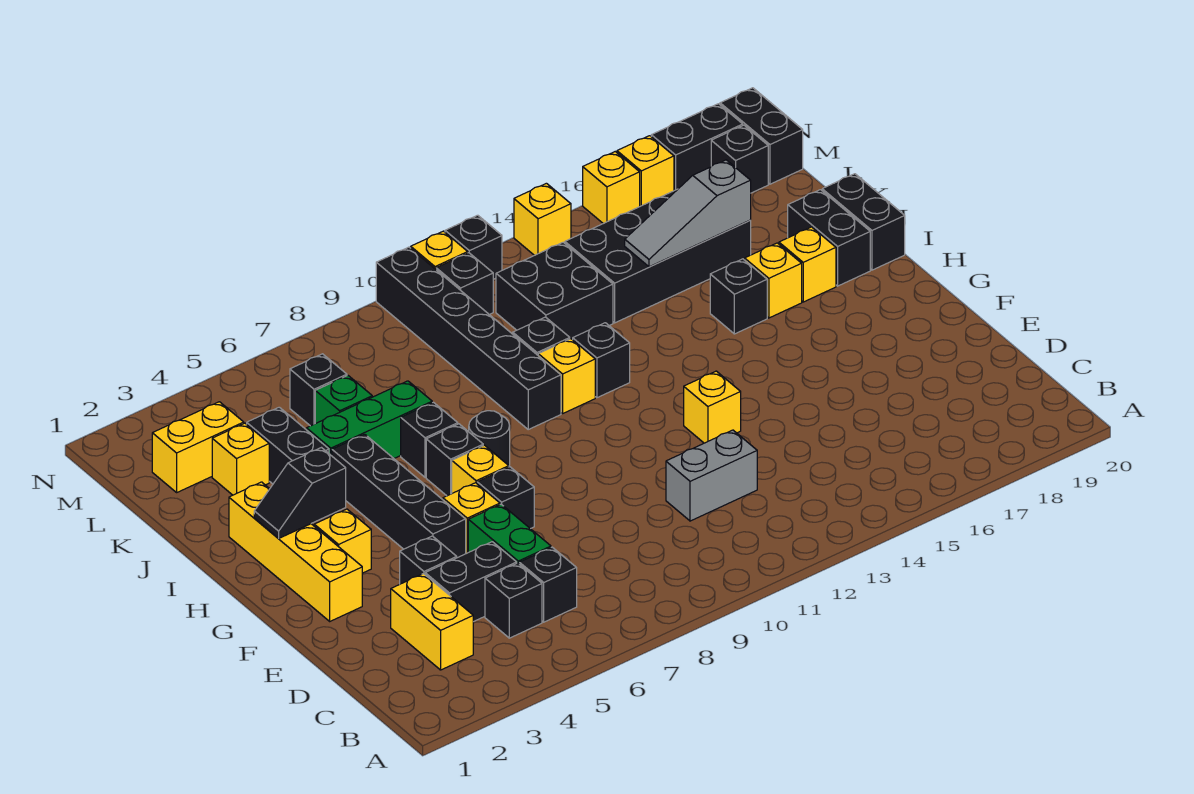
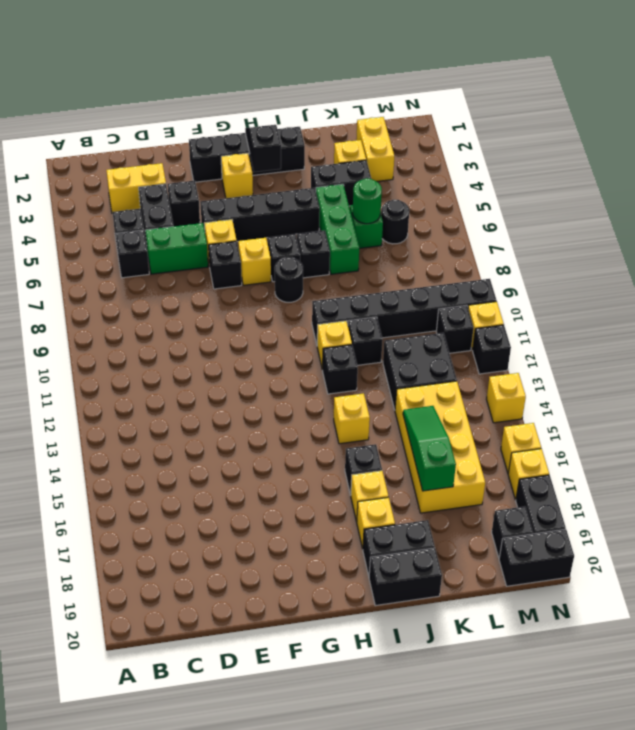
grey brick D11:D12 level 1 -> none
yellow brick F2:I2 level 1 -> black brick F2:I2 level 1
yellow brick F13 level 1 -> yellow brick I14 level 1
none -> green round brick K6 level 2
black brick K14:L17 level 1 -> yellow brick K14:L17 level 1
grey slope K15:K17 level 2 top 17 -> green slope K15:K17 level 2 top 17
black brick L6 level 1 -> black round brick L6 level 1

